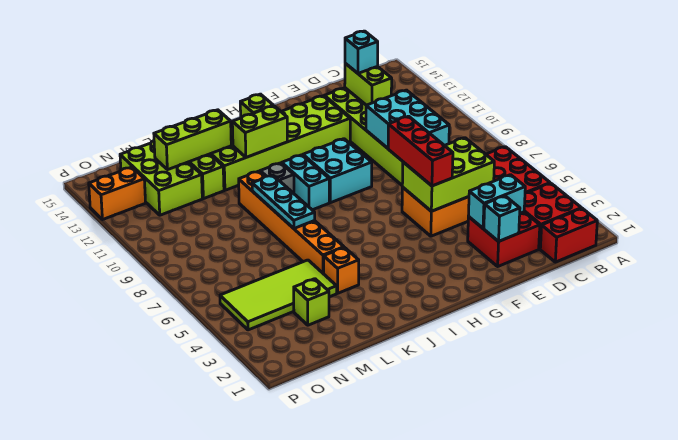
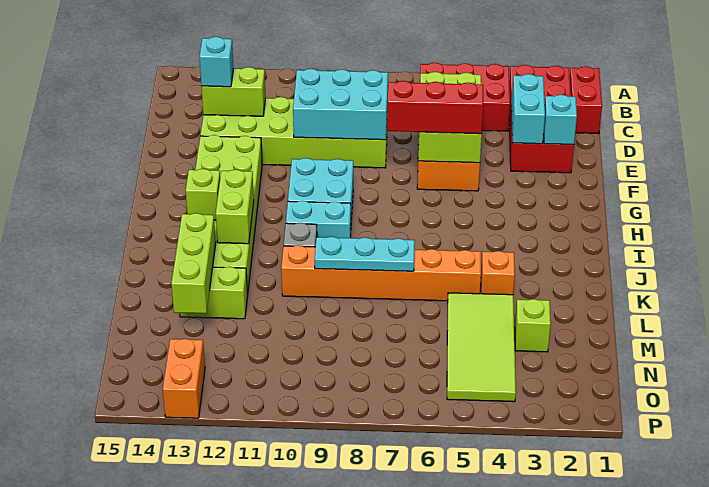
lime brick M12:N14 level 1 -> none

